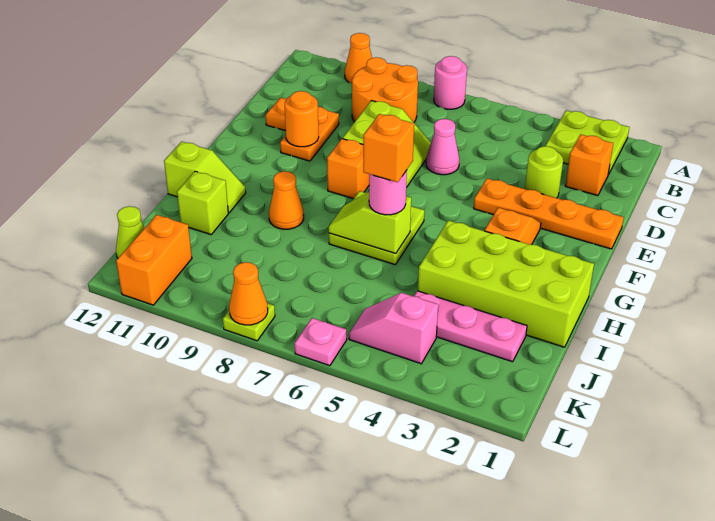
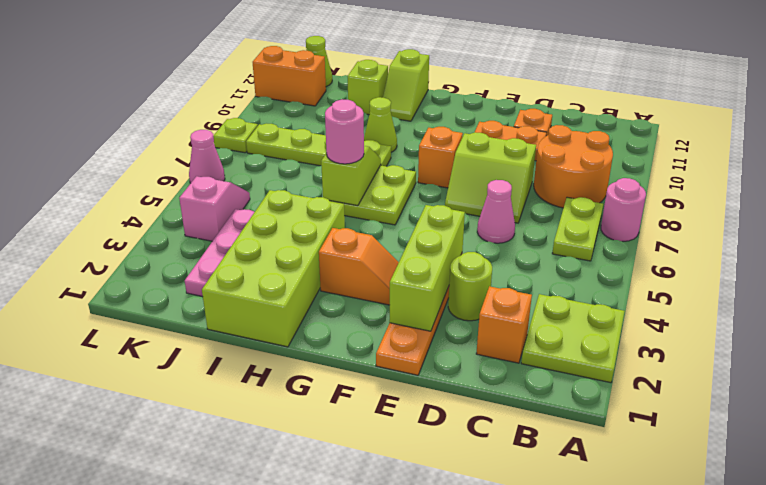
orange cone A10 level 1 -> none
none -> lime plate B6:B7 level 1
none -> lime brick E2:E4 level 2
orange round brick E10 level 2 -> none
orange brick H6 level 4 -> none
none -> lime plate H8:K8 level 1
orange cone H9 level 1 -> lime cone H9 level 1
pink plate L6 level 1 -> pink cone L6 level 1
orange cone L8 level 2 -> none

